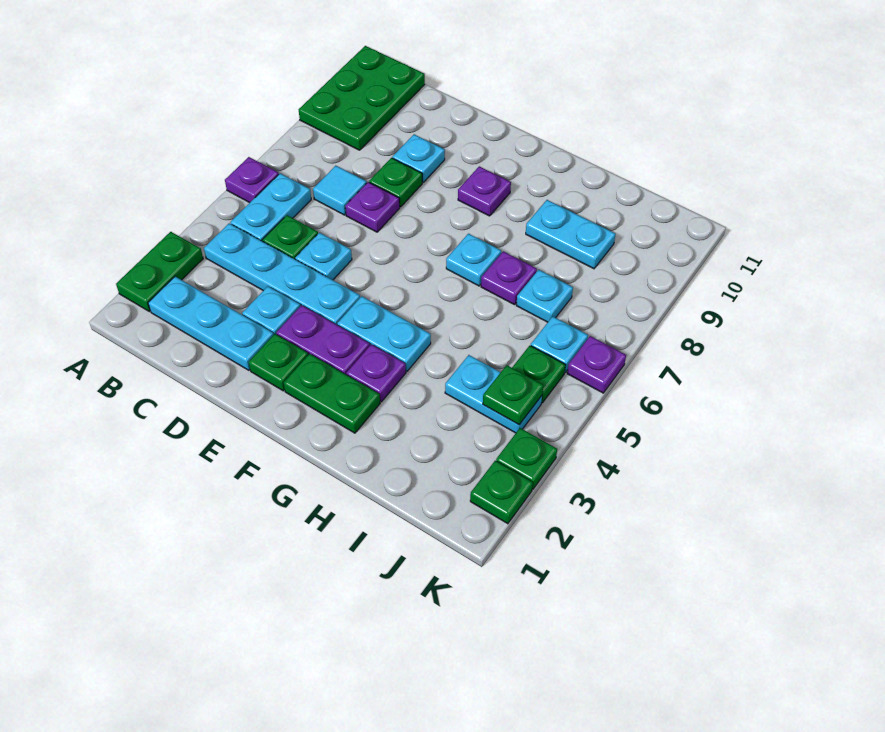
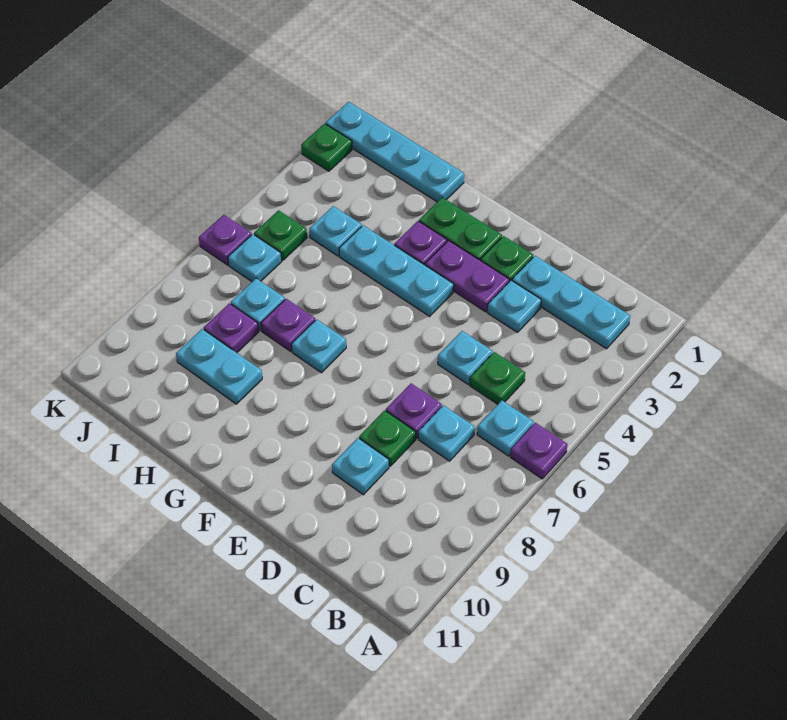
green plate A2:A3 level 1 -> none
green plate A9:B11 level 1 -> none
cyan plate B4:E4 level 1 -> cyan plate H1:K1 level 1
cyan plate B5:B6 level 1 -> cyan plate B6 level 1
cyan tile C7 level 1 -> cyan plate C7 level 1
cyan plate F4:G4 level 1 -> cyan plate F4:H4 level 1
purple plate F9 level 1 -> purple plate I8 level 1
cyan plate I4:J4 level 1 -> cyan plate I4 level 1
green plate J4 level 2 -> none
green plate K3 level 1 -> none

